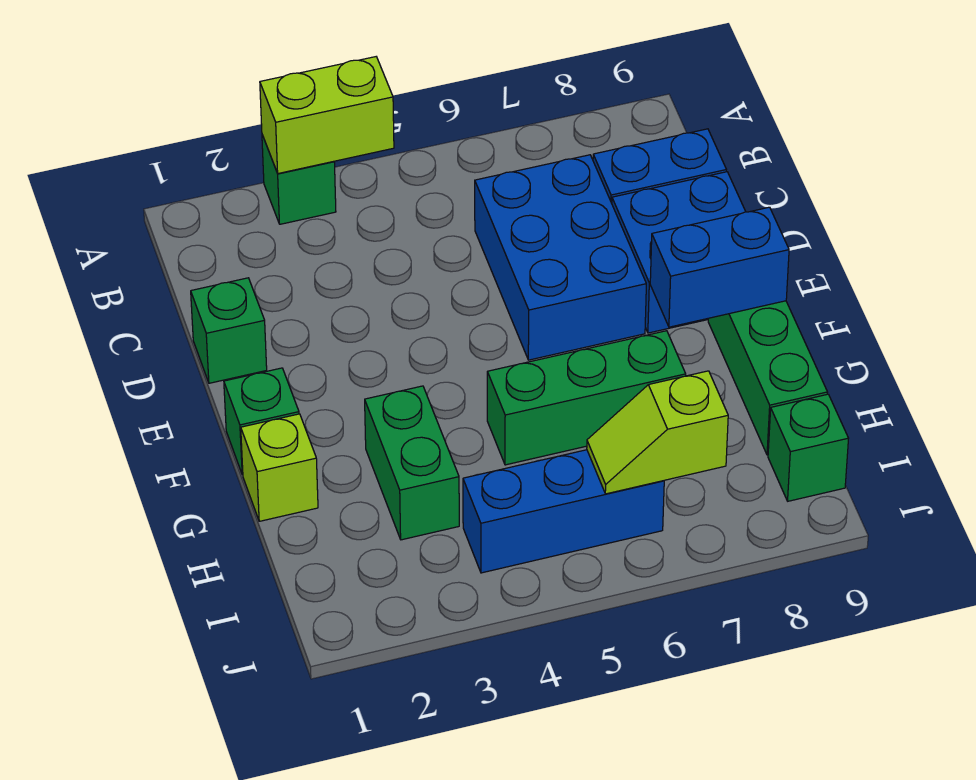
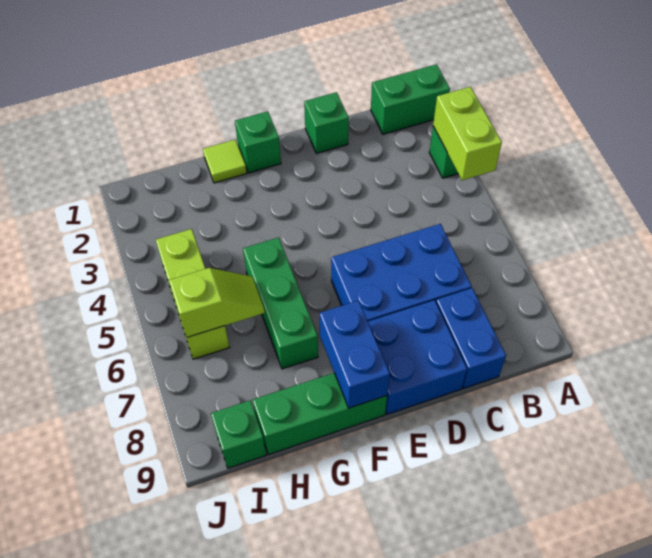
lime brick G1 level 1 -> lime tile G1 level 1
green brick G3:H3 level 1 -> green brick A1:B1 level 1
blue brick I4:I6 level 1 -> lime brick I4:I6 level 1
lime slope I6:I7 level 2 top 7 -> lime slope H6:I6 level 2 top I

